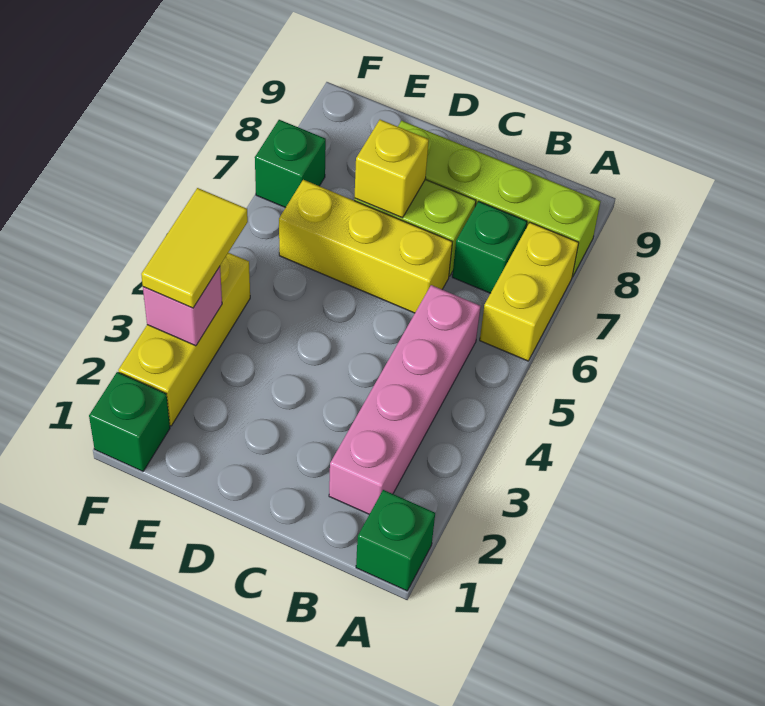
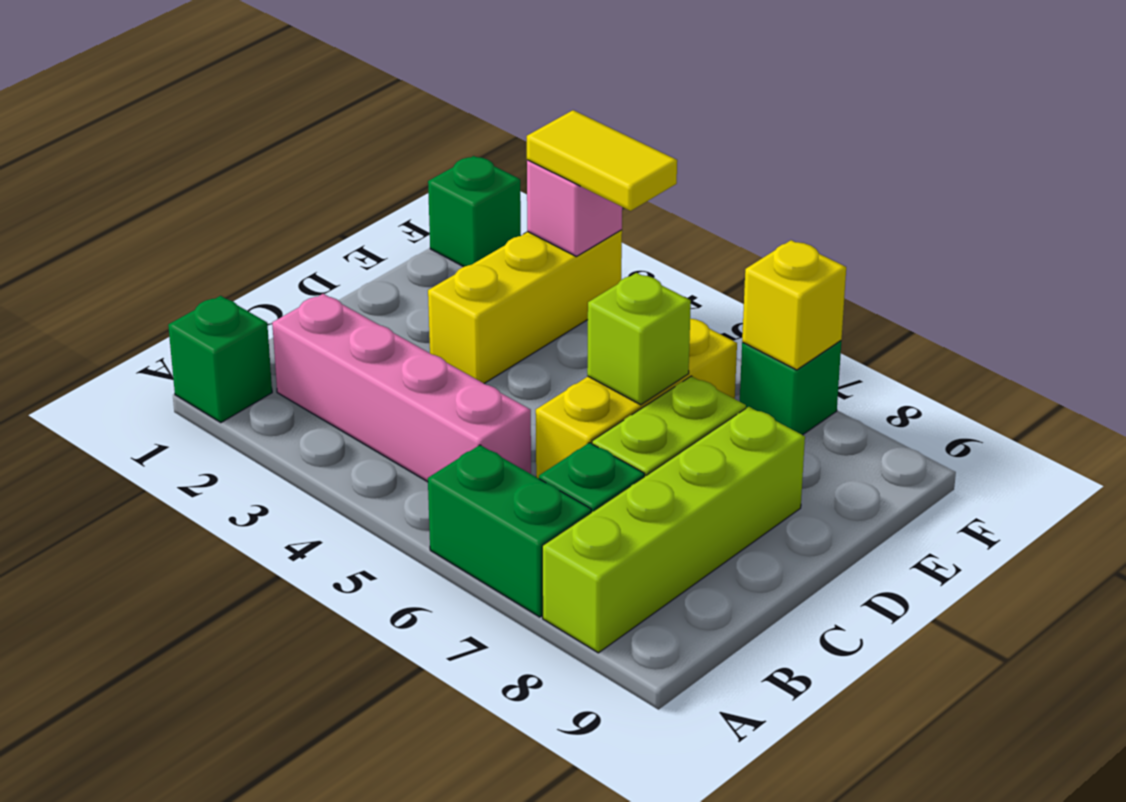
yellow brick A6:A7 level 1 -> green brick A6:A7 level 1
none -> lime brick D6 level 2
yellow brick D7 level 2 -> yellow brick F7 level 2
yellow brick F2:F4 level 1 -> yellow brick D3:F3 level 1

